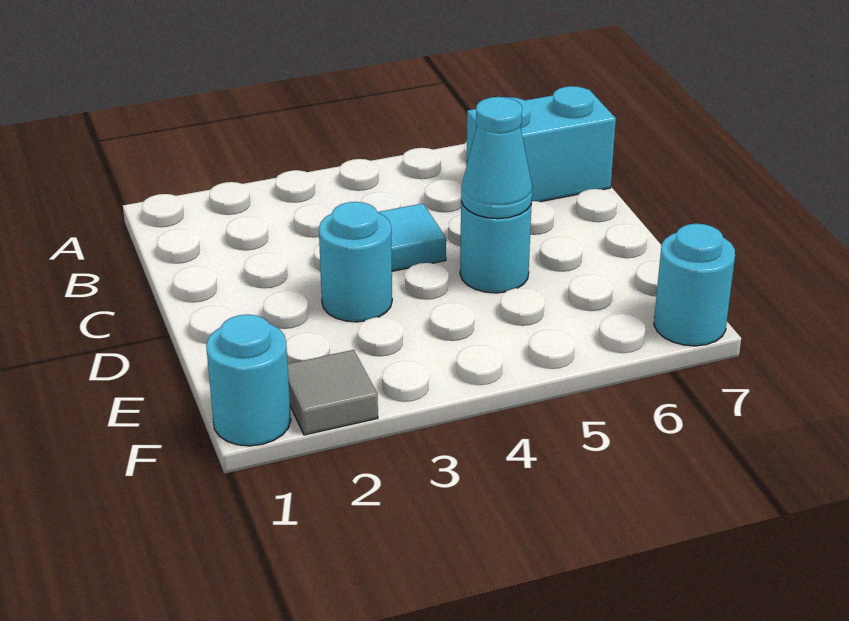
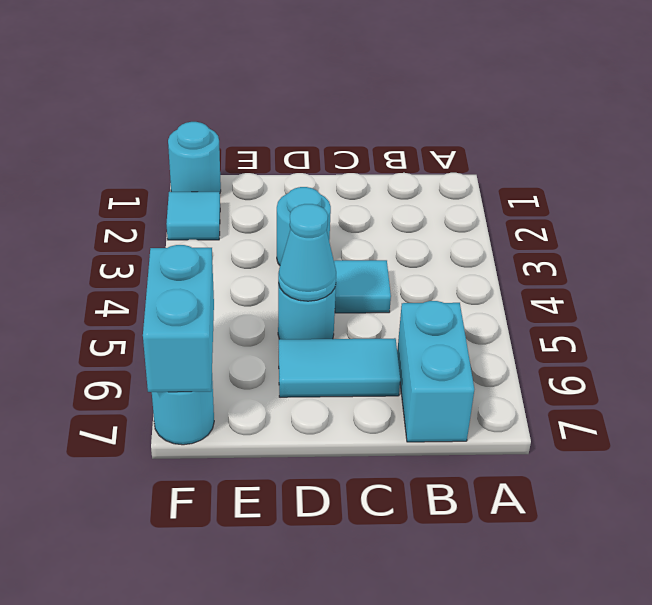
none -> cyan tile C6:D6 level 1
grey tile F2 level 1 -> cyan tile F2 level 1
none -> cyan brick F6:F7 level 2

